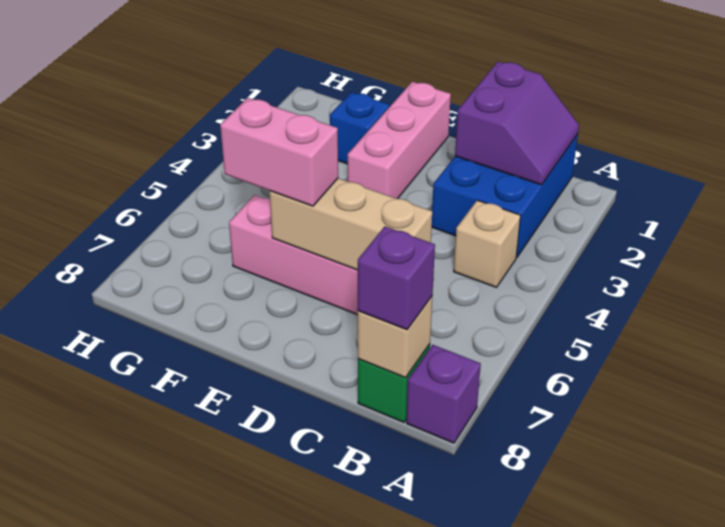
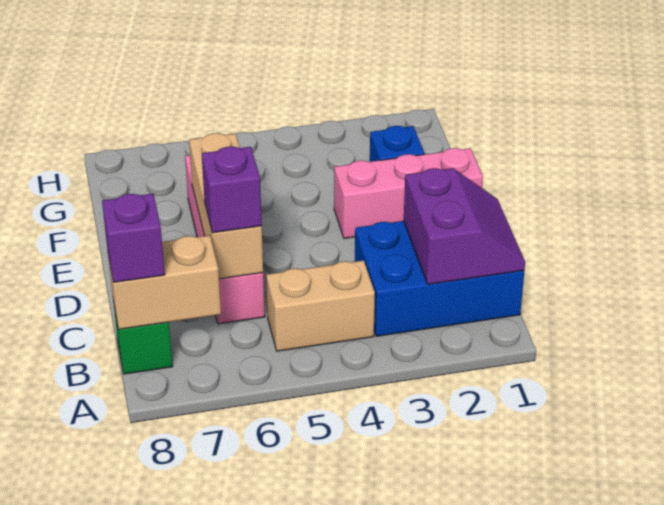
purple brick A8 level 1 -> purple brick C6 level 3
purple slope B1:C2 level 2 top C -> purple slope B1:C2 level 2 top 2
tan brick B4 level 1 -> tan brick B4:B5 level 1
tan brick B8 level 2 -> tan brick B7:B8 level 2
pink brick E6:F6 level 3 -> none

